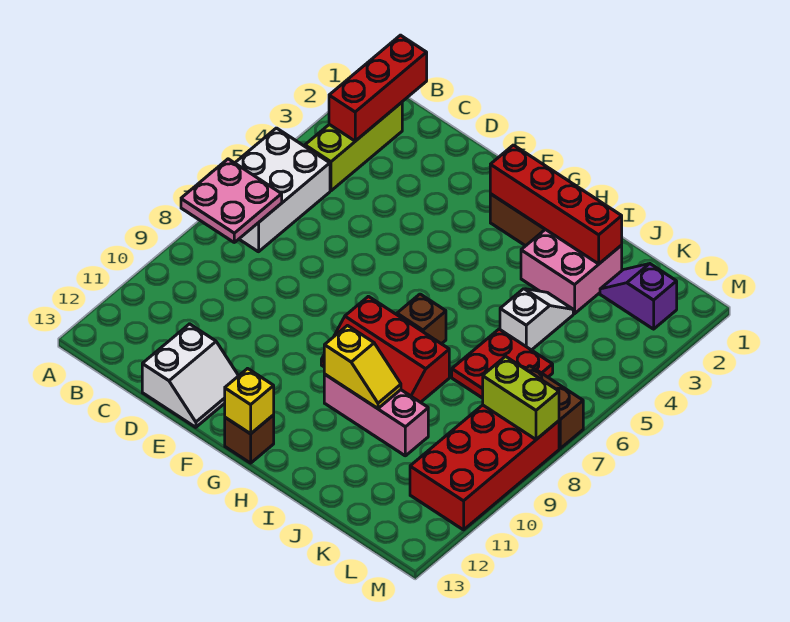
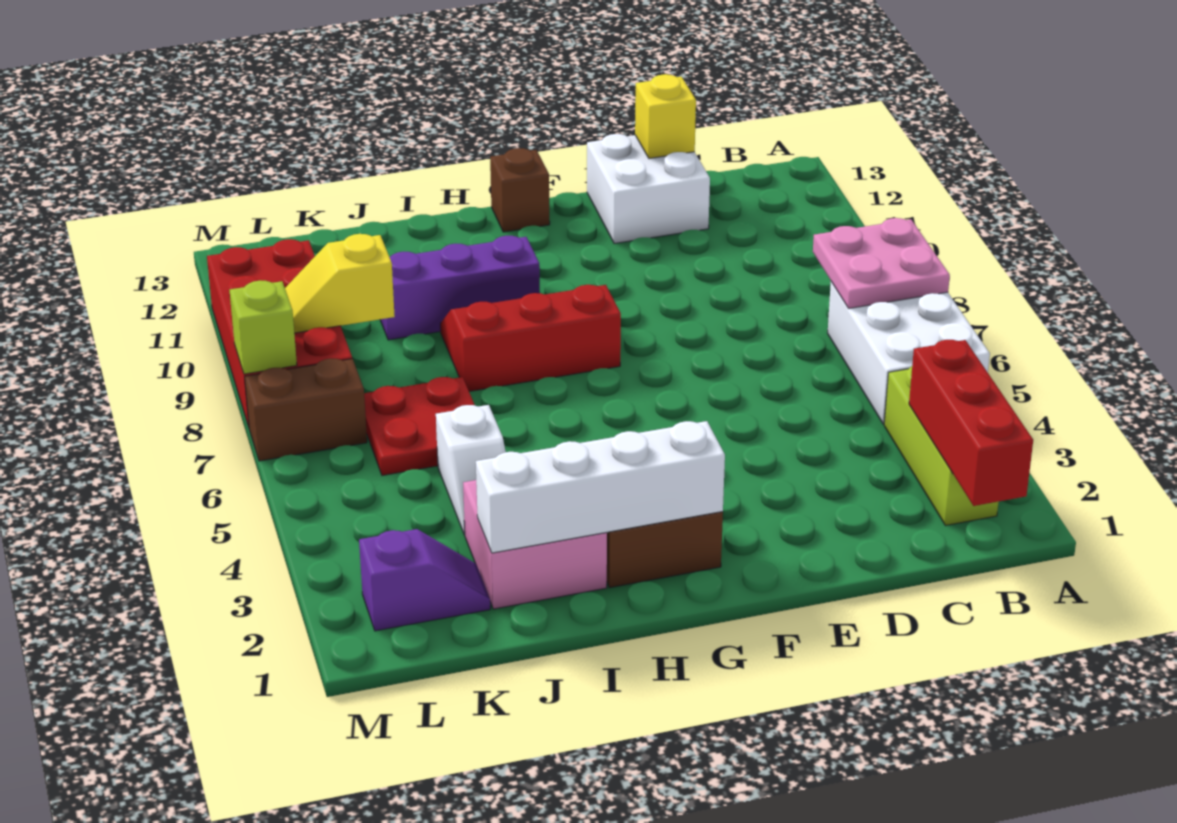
white slope D12:E13 level 1 top D -> white brick D12:E13 level 1
red brick G2:J2 level 2 -> white brick G2:J2 level 2
yellow brick G13 level 2 -> yellow brick D13 level 2
brown brick H7 level 1 -> none
pink brick H10:J10 level 1 -> purple brick H10:J10 level 1
yellow slope H10:I10 level 2 top H -> yellow slope K9:L9 level 2 top K
lime brick L8:M8 level 2 -> lime brick M8 level 2

